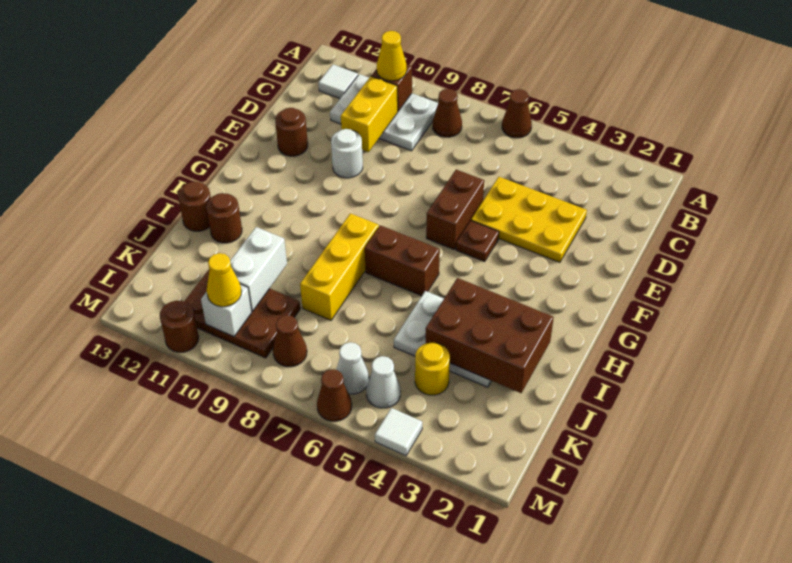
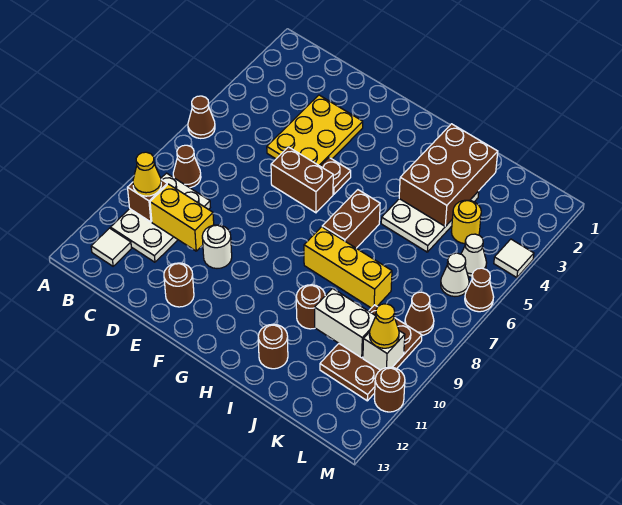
brown round brick I13 level 1 -> brown round brick I10 level 1

